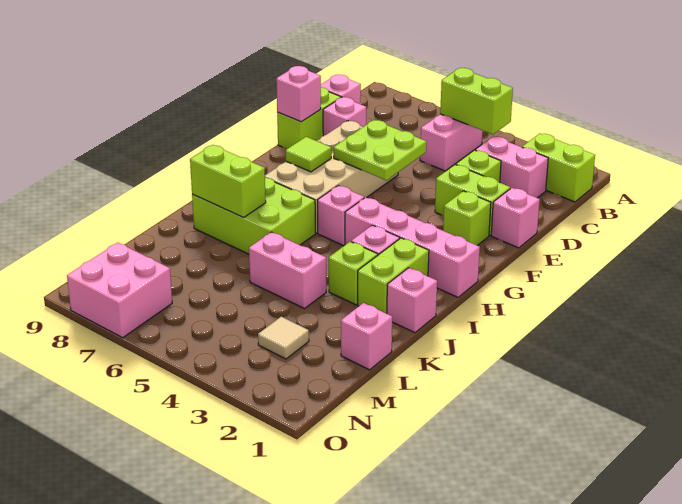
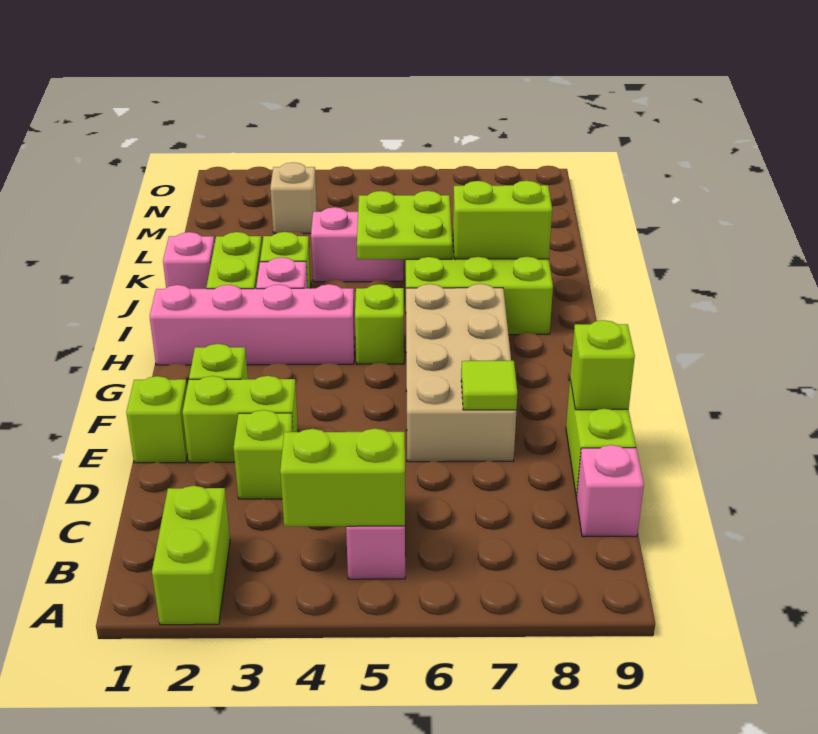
lime brick B1:B2 level 1 -> lime brick A2:B2 level 1
pink brick C2:C3 level 1 -> none
pink brick D8 level 1 -> none
pink brick E1 level 1 -> lime brick E1 level 1
lime plate E5:F6 level 2 -> lime plate J5:K6 level 2
pink brick E9 level 2 -> lime brick E9 level 2
lime tile G7 level 2 -> lime tile E7 level 2
pink brick H5 level 1 -> lime brick H5 level 1
pink brick L1 level 1 -> none
tan tile M3 level 1 -> tan brick M3 level 1
pink brick N7:O8 level 1 -> none

